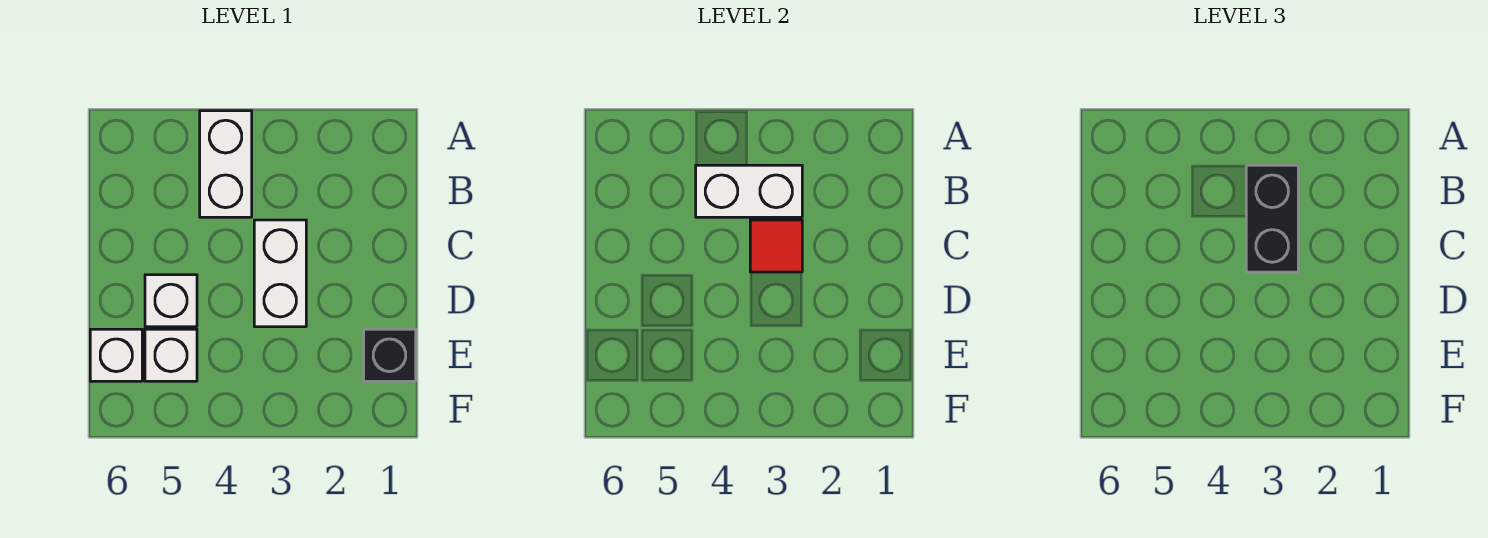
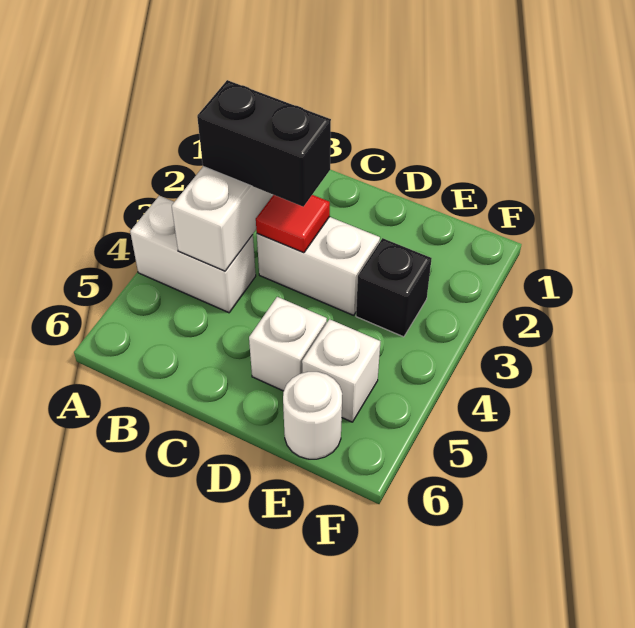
black brick E1 level 1 -> black brick E3 level 1
white brick E6 level 1 -> white round brick E6 level 1

